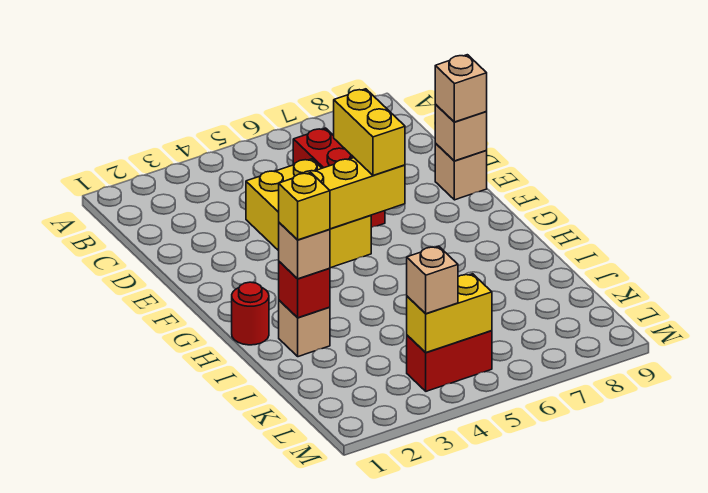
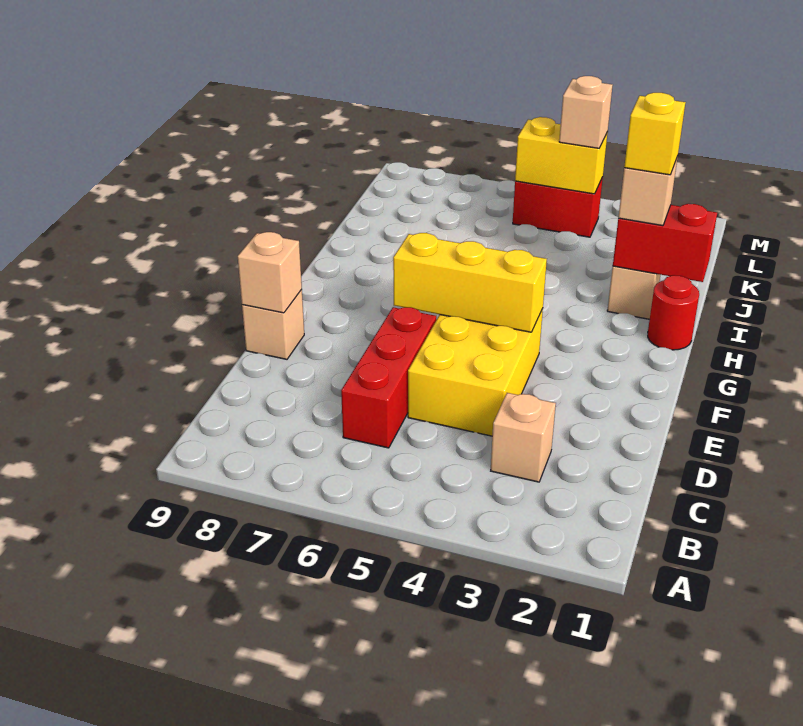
yellow brick E6:F6 level 3 -> none
tan brick E9 level 3 -> tan brick C3 level 1
red brick I2 level 2 -> red brick I1:I2 level 2

